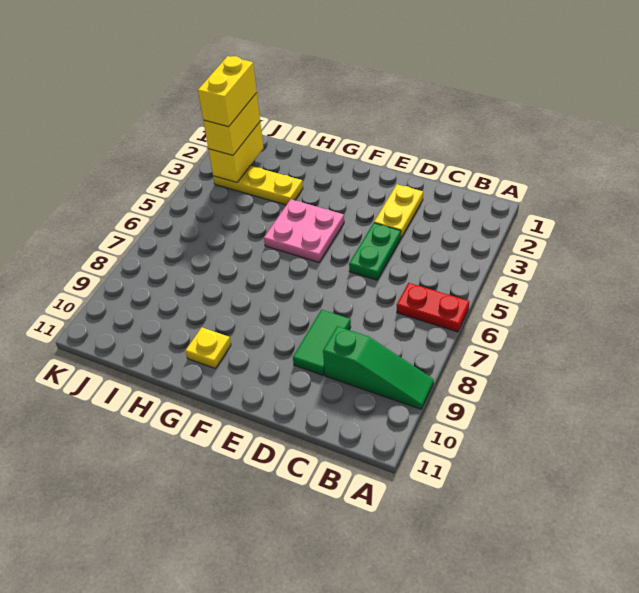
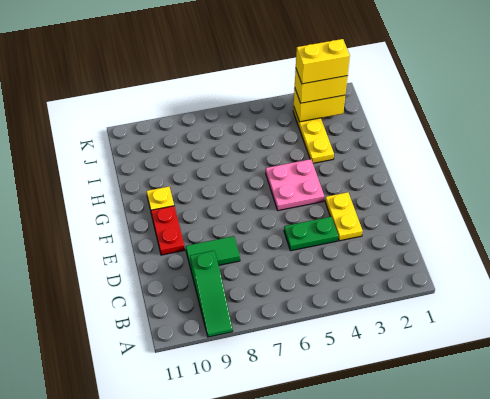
red plate A6:B6 level 1 -> red plate E10:F10 level 1
yellow plate D2:D3 level 1 -> yellow plate D3:E3 level 1

